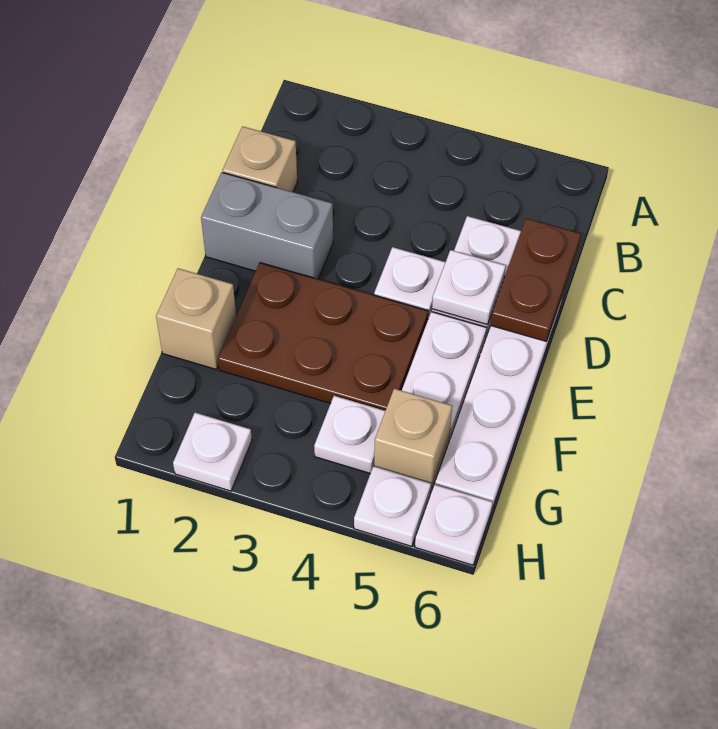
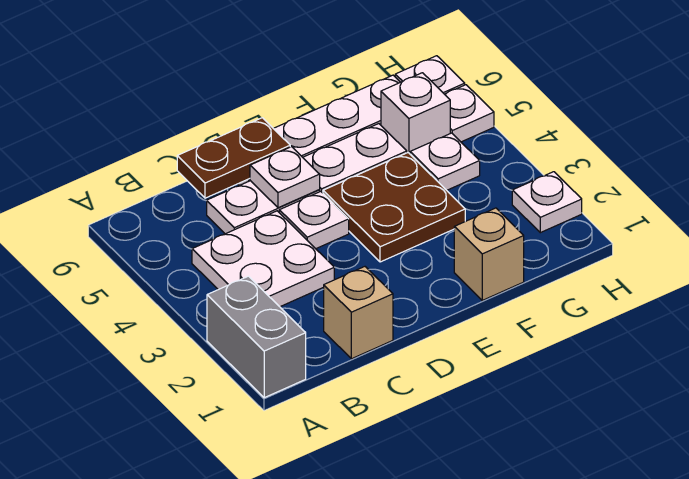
none -> white plate B3:C4 level 1
grey brick D1:D2 level 1 -> grey brick A1:A2 level 1
brown plate E2:F4 level 1 -> brown plate E3:F4 level 1
tan brick G5 level 1 -> white brick G5 level 1

